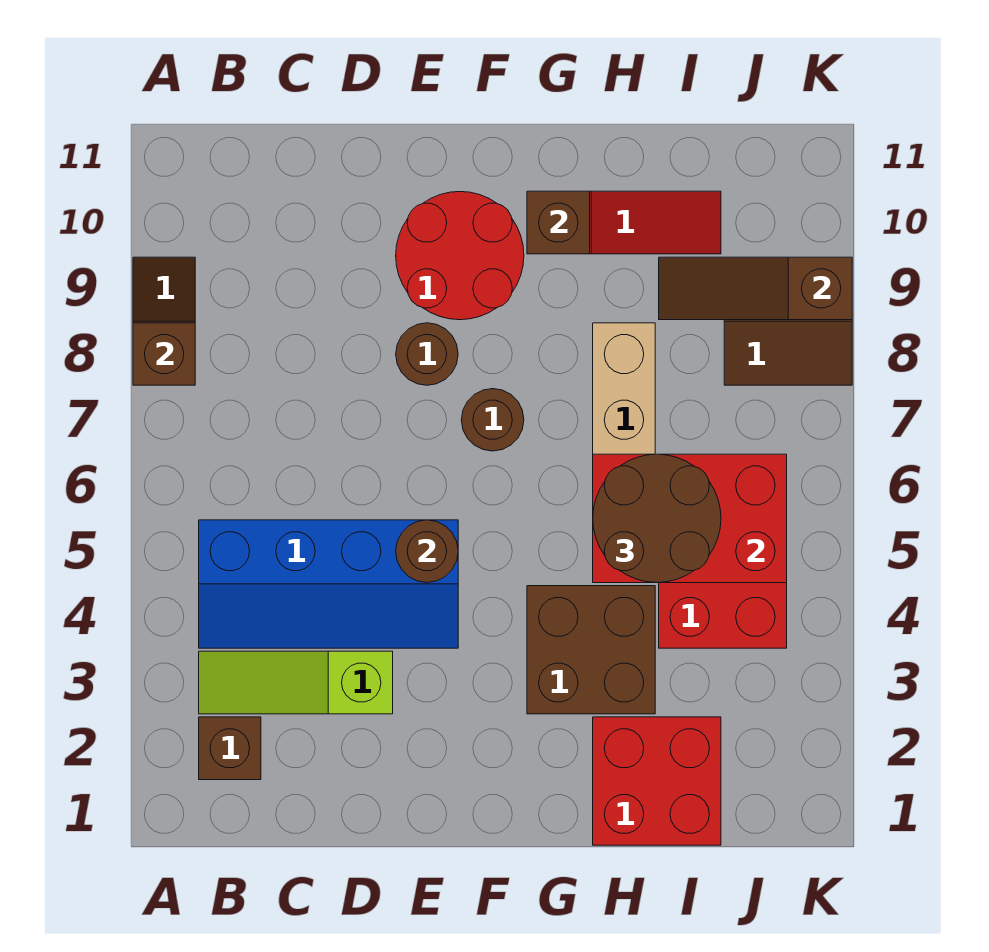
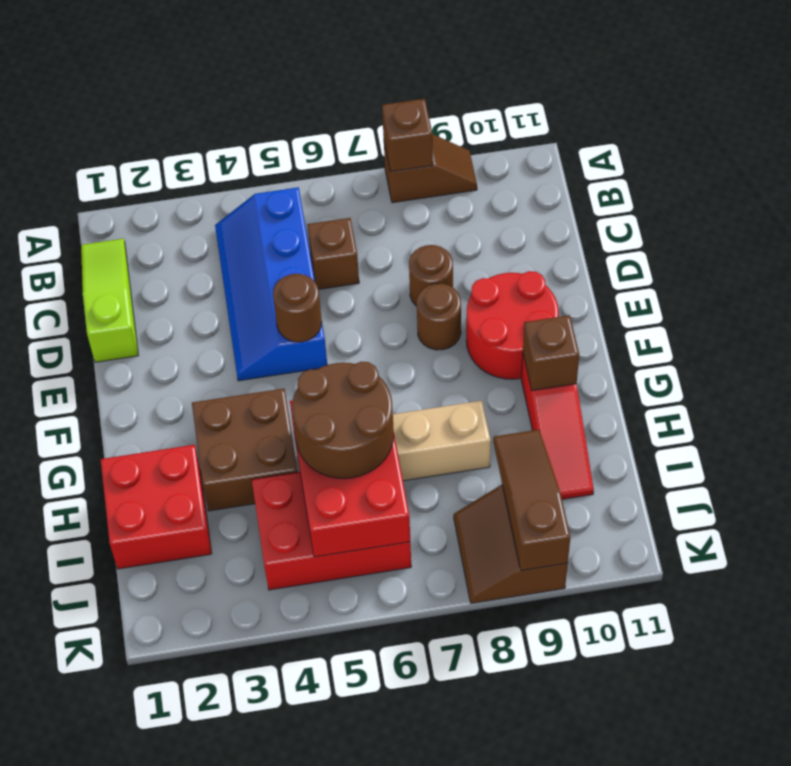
brown brick B2 level 1 -> brown brick C6 level 1
lime slope B3:D3 level 1 top D -> lime slope B1:D1 level 1 top D
brown round brick F7 level 1 -> brown round brick D8 level 1

